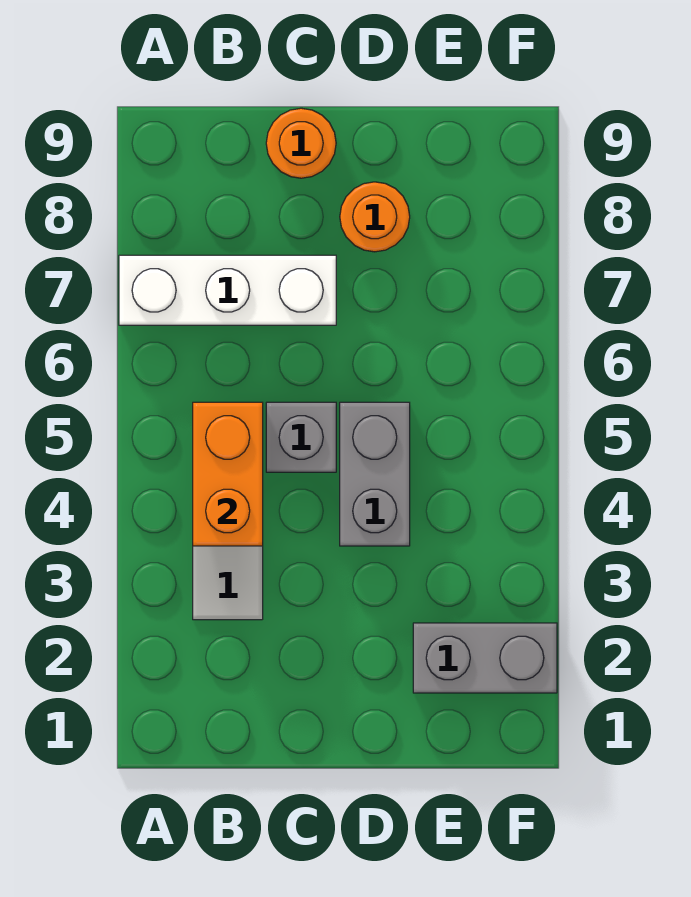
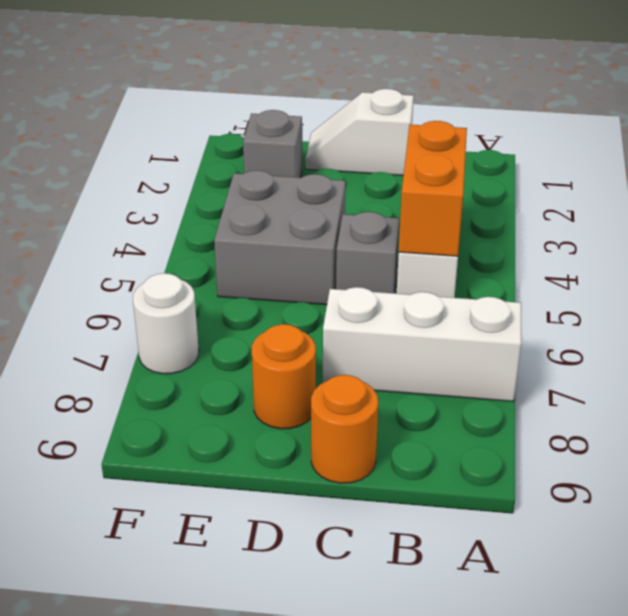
none -> white slope C1:D1 level 1 top C
grey brick D4:D5 level 1 -> grey brick D4:E5 level 1
grey brick E2:F2 level 1 -> grey brick E2 level 1
none -> white round brick F7 level 1

